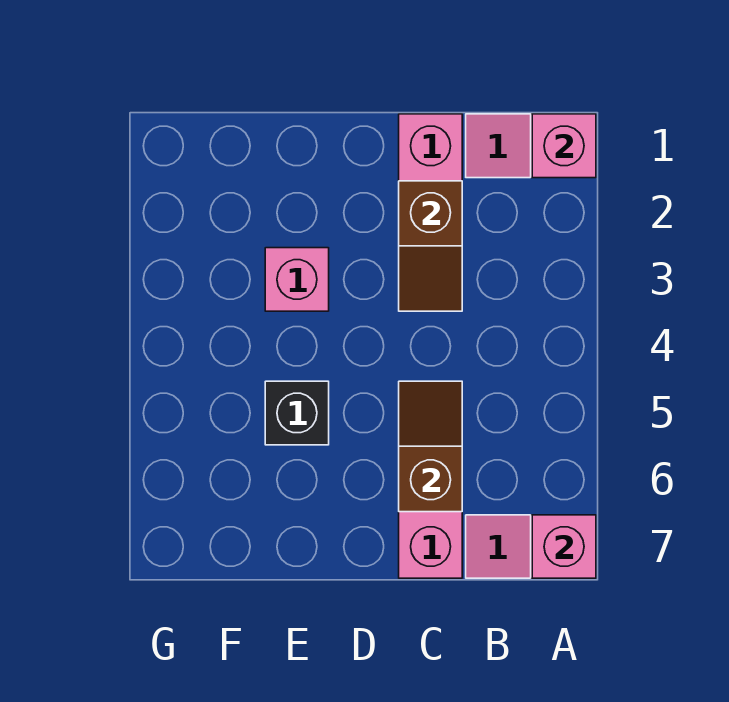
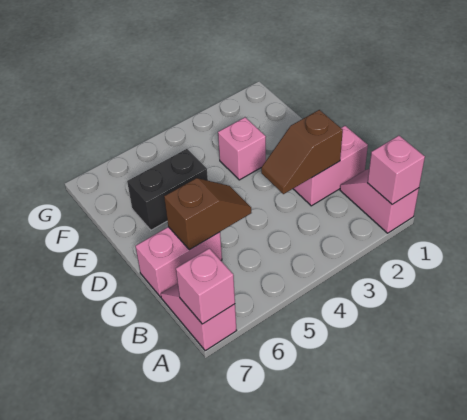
black brick E5 level 1 -> black brick E5:E6 level 1

